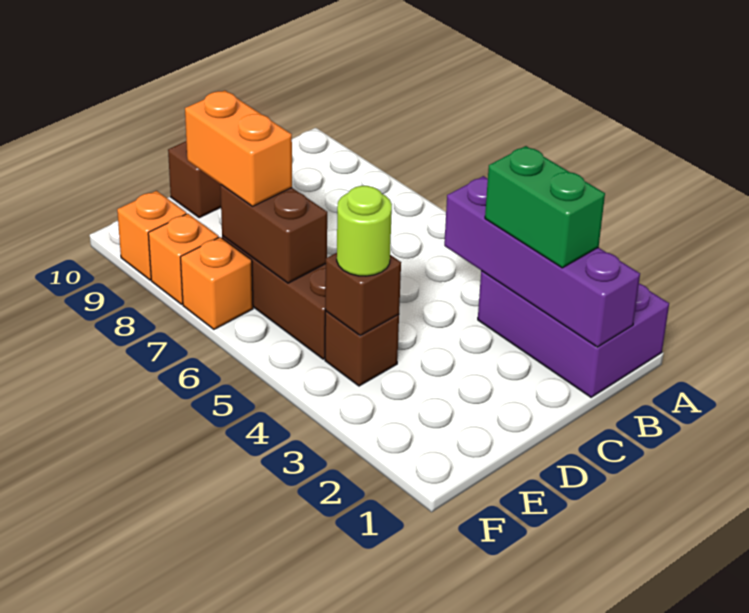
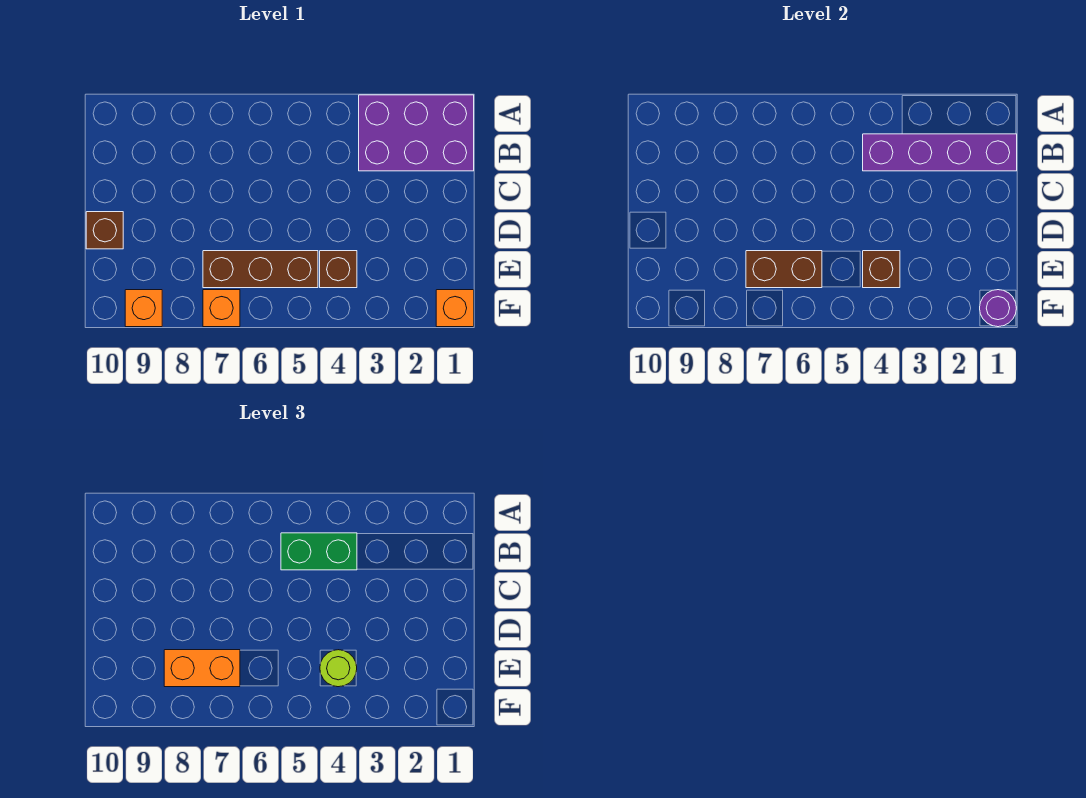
green brick B2:B3 level 3 -> green brick B4:B5 level 3
none -> purple round brick F1 level 2
orange brick F8 level 1 -> orange brick F1 level 1

